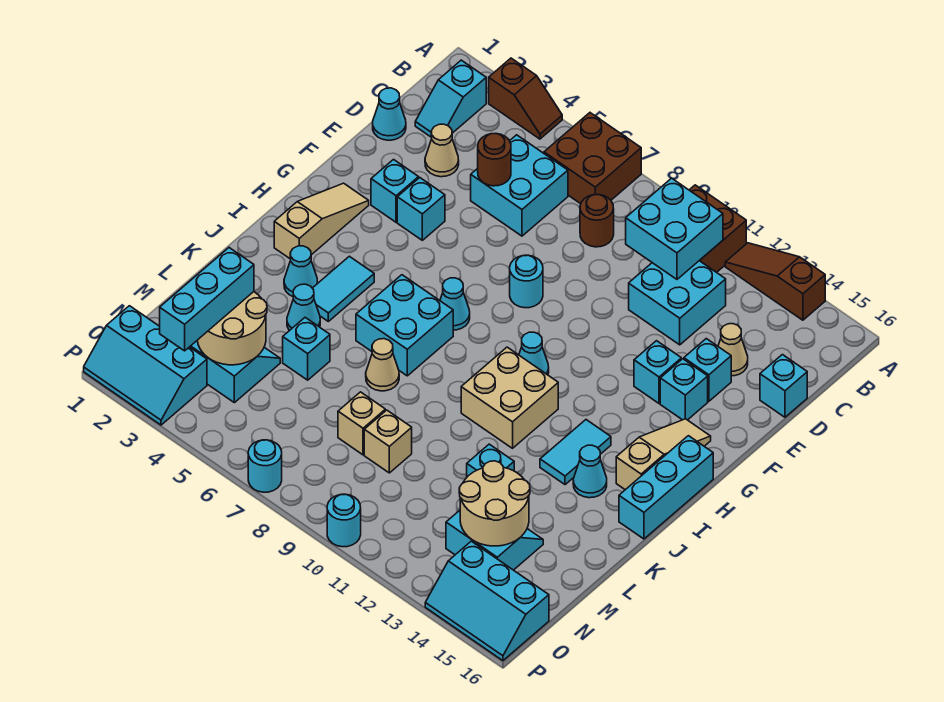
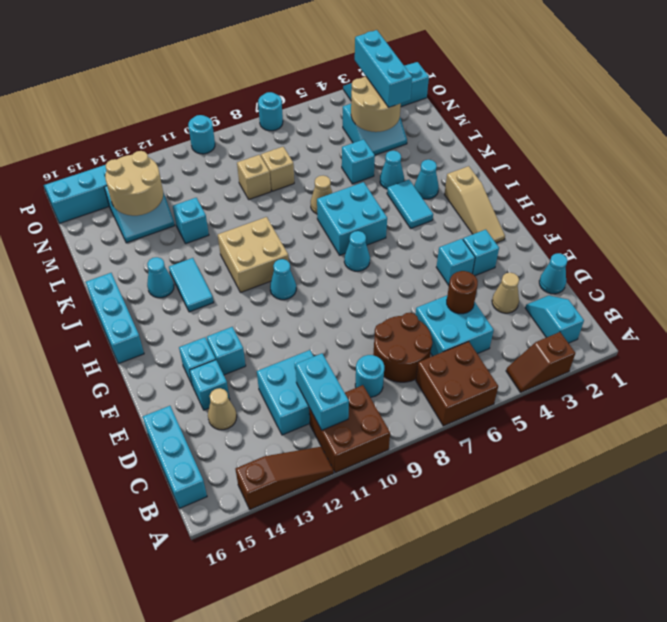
cyan brick B10:C11 level 2 -> cyan brick B11:C11 level 2
brown round brick C8 level 1 -> brown round brick C7:D8 level 1
cyan brick D16 level 1 -> cyan brick B16:D16 level 1
cyan round brick F8 level 1 -> cyan round brick C9 level 1
tan slope G15:I15 level 1 top I -> none

